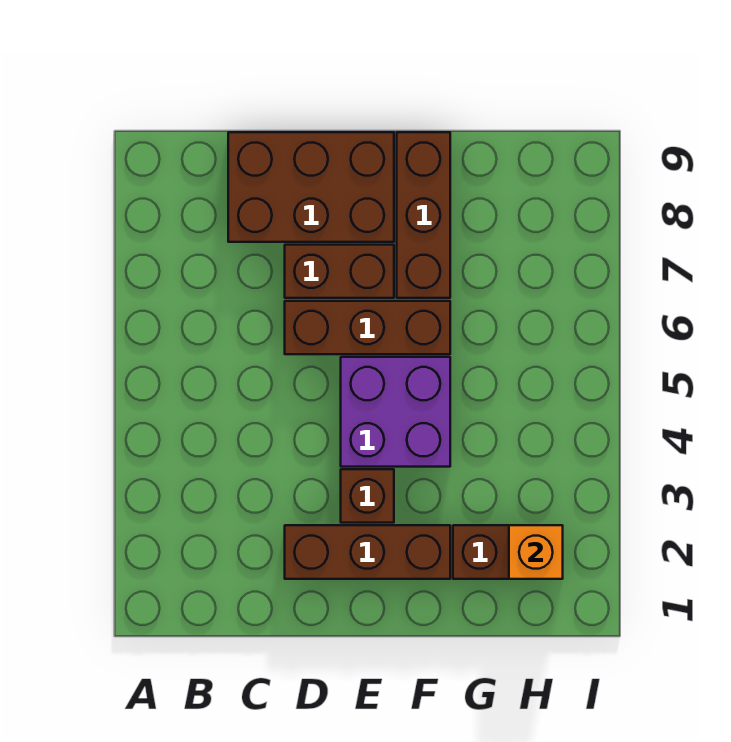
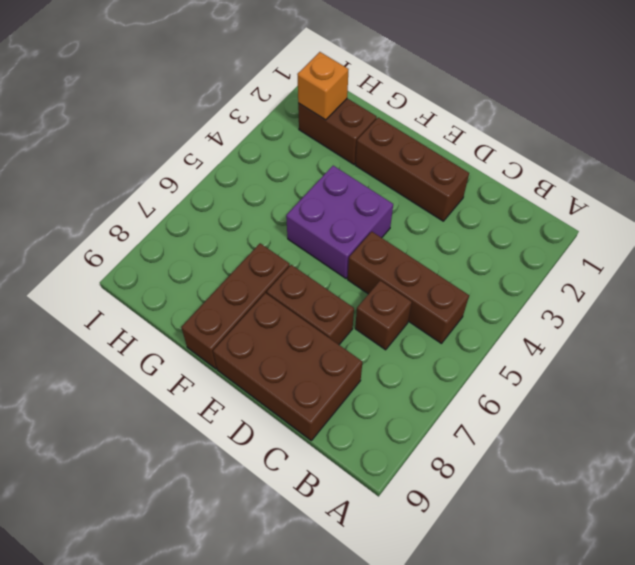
brown brick D6:F6 level 1 -> brown brick B5:D5 level 1
brown brick E3 level 1 -> brown brick C6 level 1

